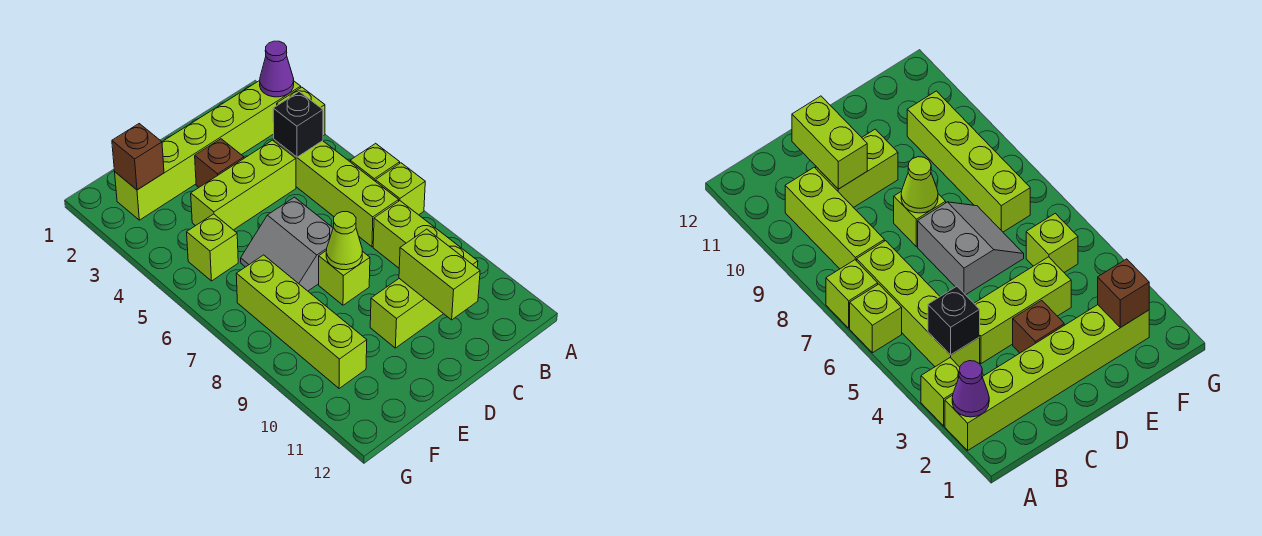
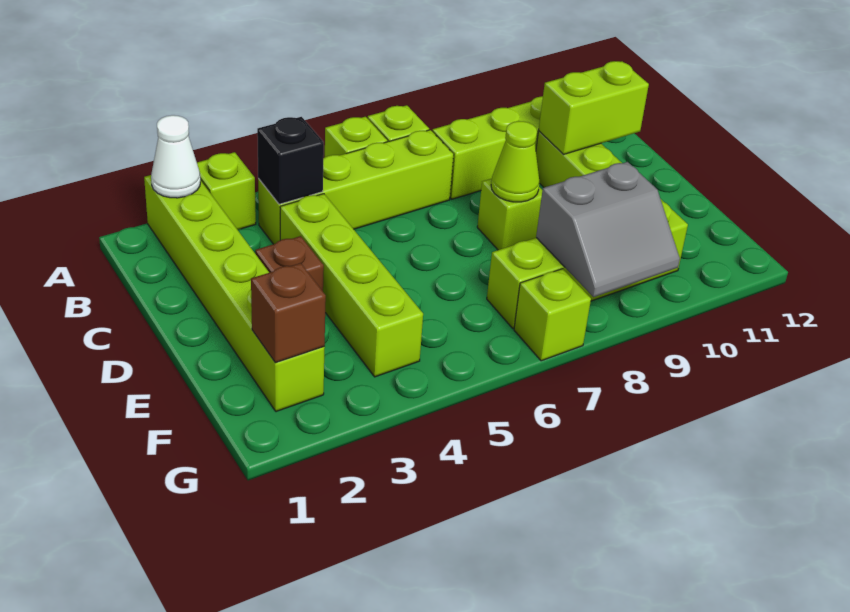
purple cone A2 level 2 -> white cone A2 level 2
lime brick C4:E4 level 1 -> lime brick C4:F4 level 1
grey slope D6:E7 level 1 top D -> grey slope F8:G9 level 2 top F
lime brick F5 level 1 -> lime brick G7 level 1

